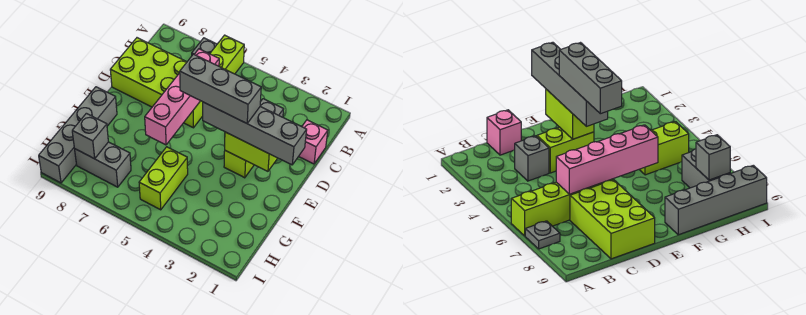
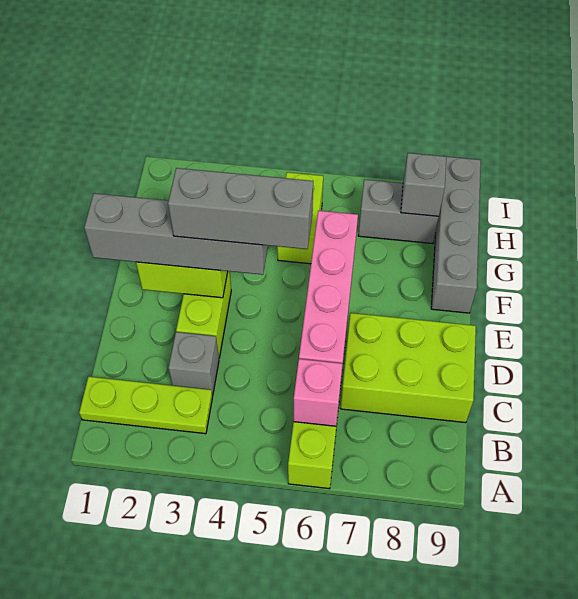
grey plate A7 level 1 -> none
none -> lime plate B1:B3 level 1
pink brick C1 level 1 -> pink brick B6 level 2

